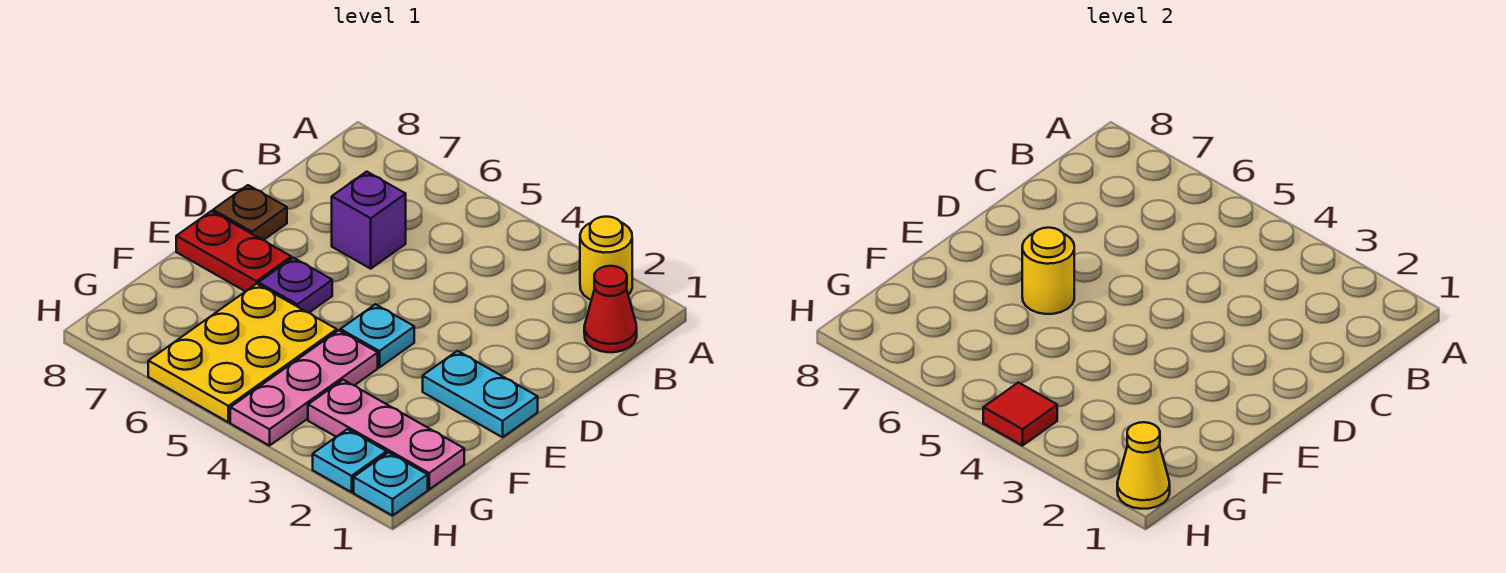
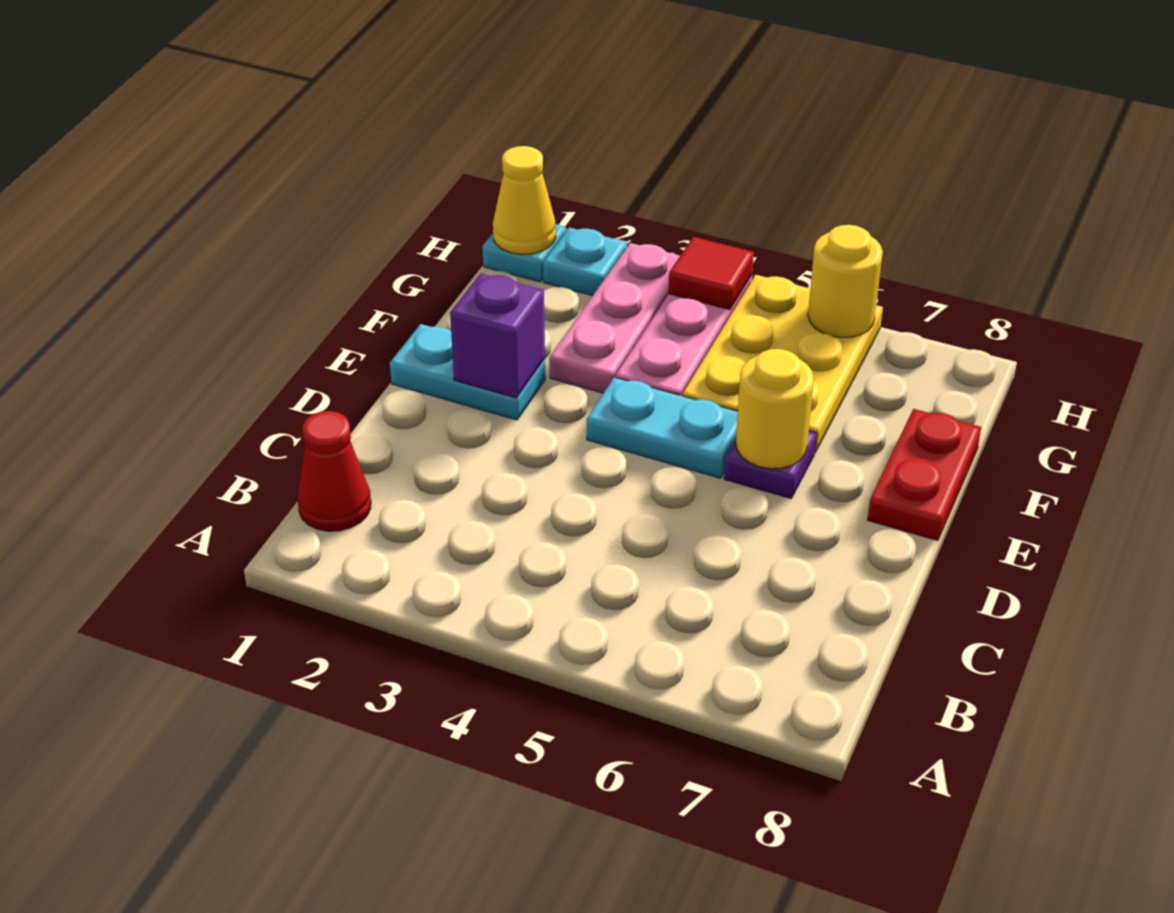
yellow round brick A2 level 1 -> yellow round brick H6 level 2
purple brick C6 level 1 -> purple brick E2 level 2
brown plate D8 level 1 -> none
cyan plate E4 level 1 -> cyan plate E4:E5 level 1
red plate E7:E8 level 1 -> red plate E8:F8 level 1
pink plate G1:G3 level 1 -> pink plate F3:H3 level 1

